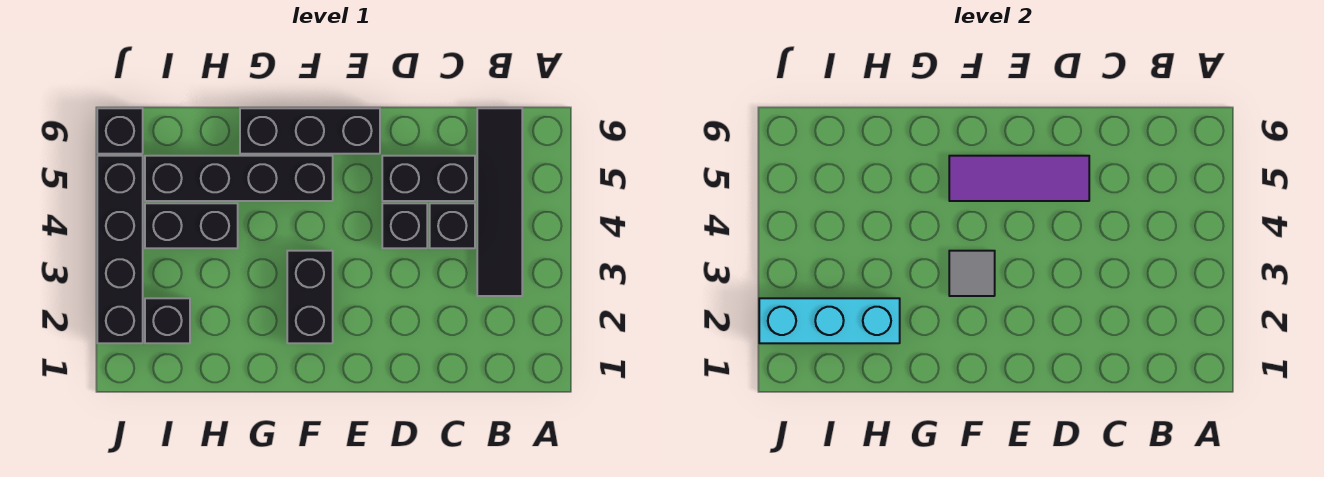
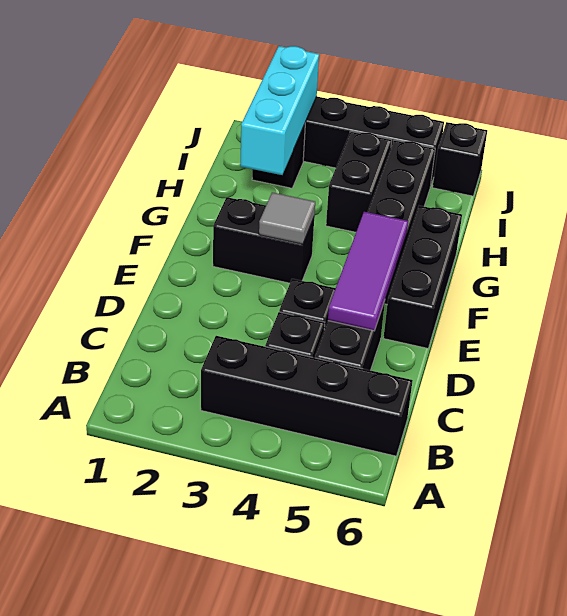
black tile B3:B6 level 1 -> black brick B3:B6 level 1

